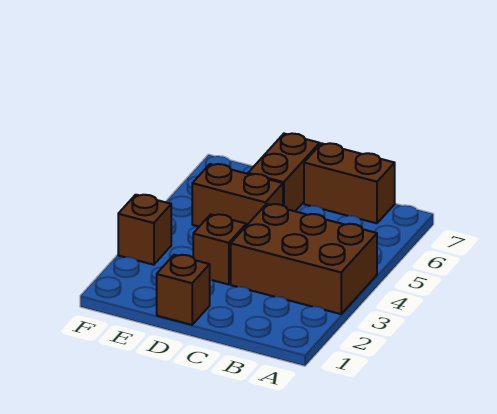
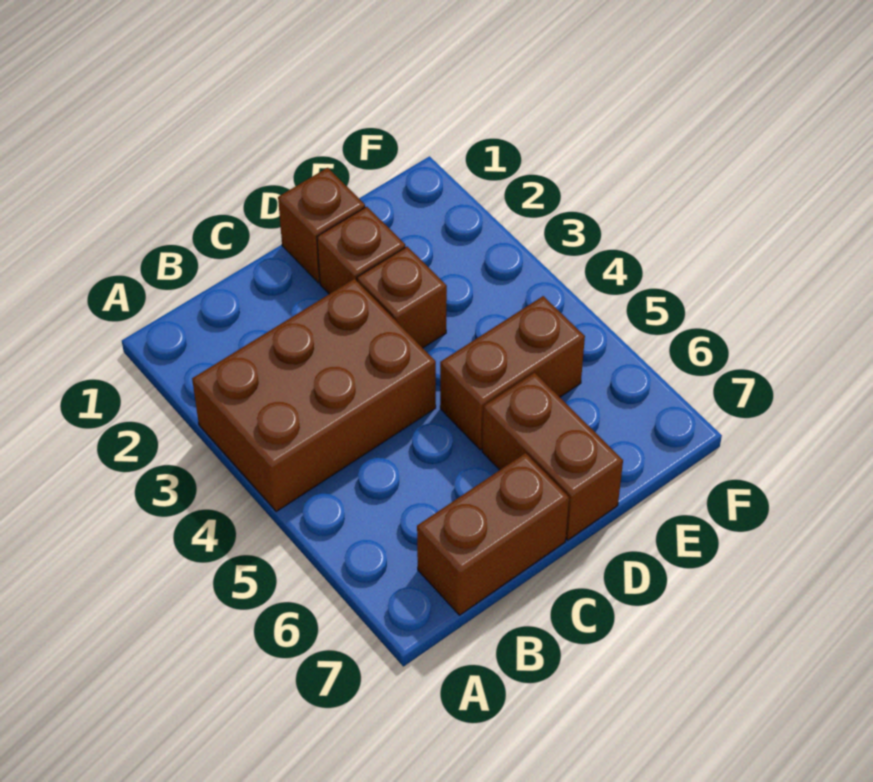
brown brick F3 level 1 -> brown brick D2 level 1

